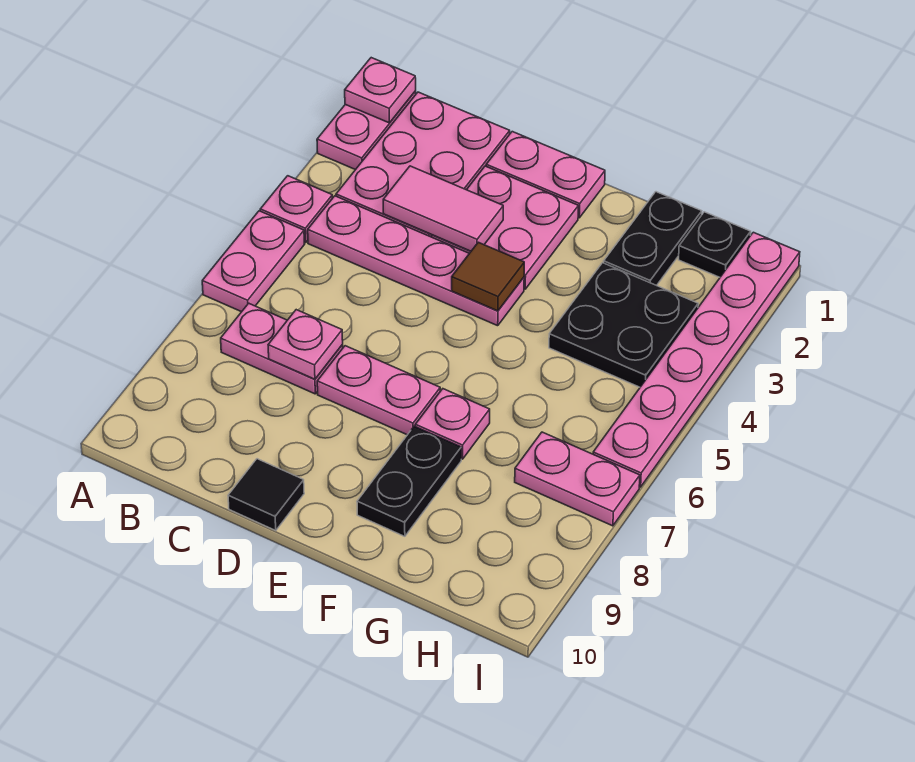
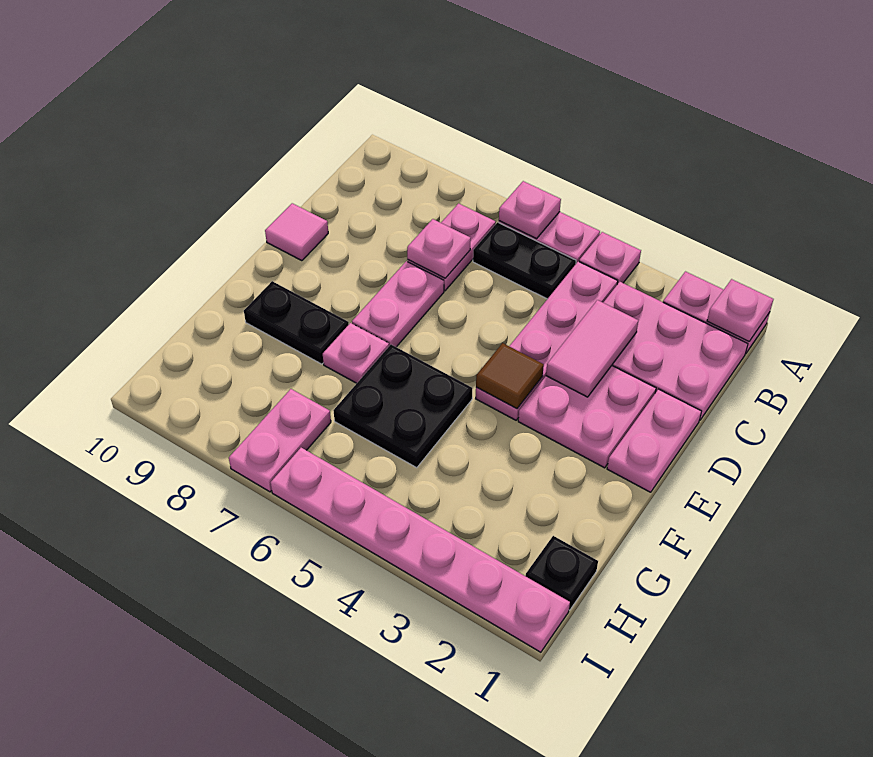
none -> pink plate A6 level 2
black tile D10 level 1 -> pink tile D10 level 1
black plate G1:G2 level 1 -> black plate B5:B6 level 1
black plate G3:H4 level 1 -> black plate F5:G6 level 1

